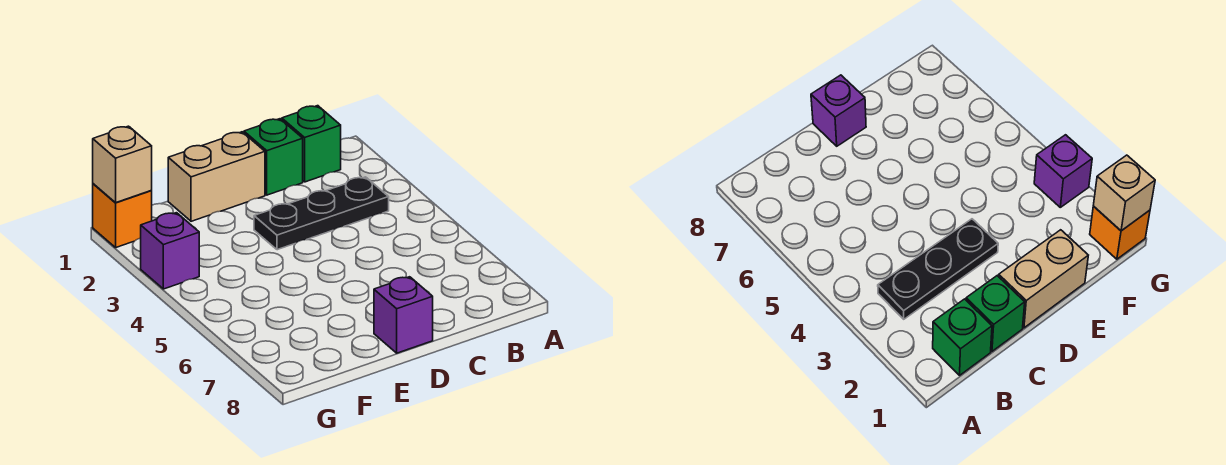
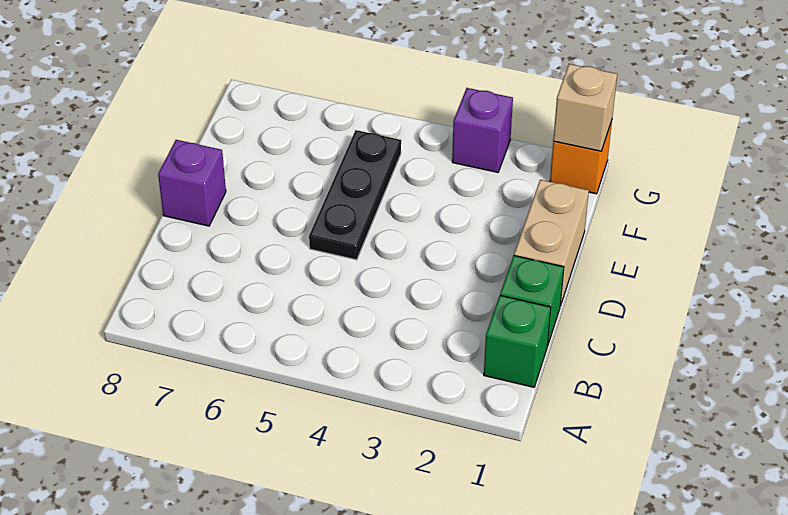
black plate B3:D3 level 1 -> black plate D5:F5 level 1

